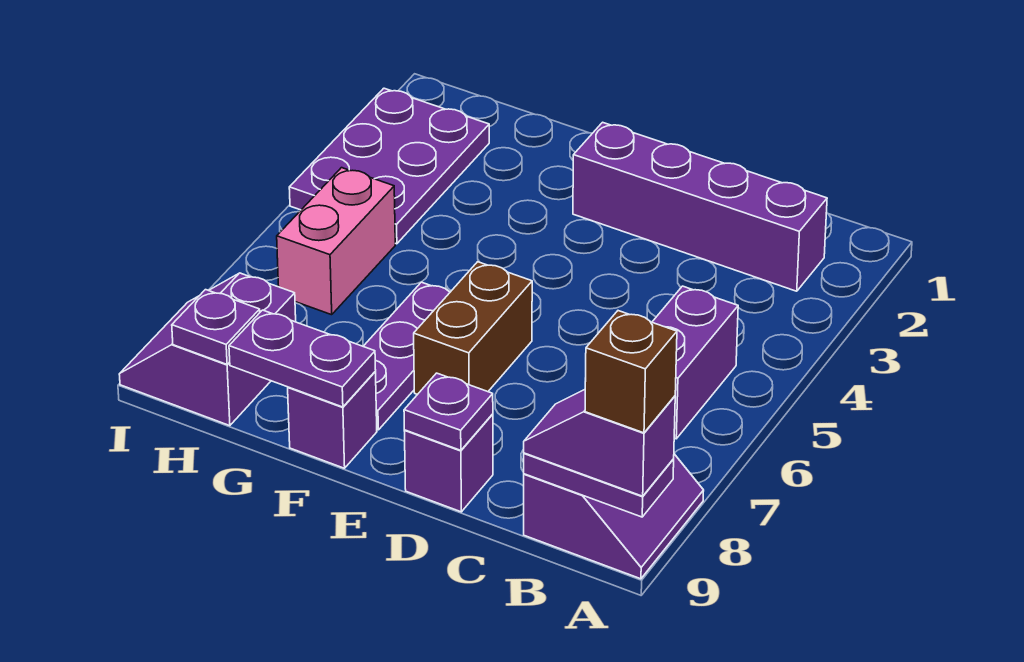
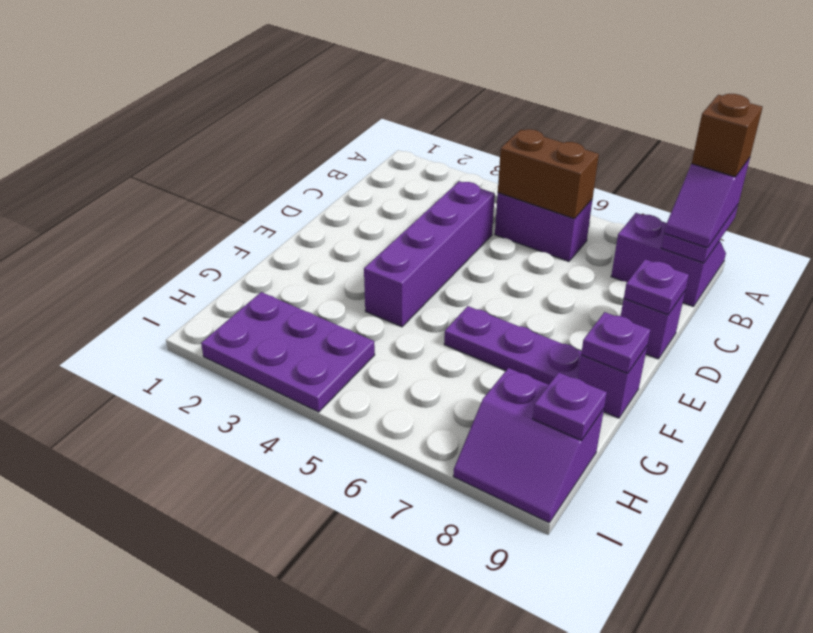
purple brick B2:E2 level 1 -> purple brick C4:F4 level 1
brown brick E6:E7 level 1 -> brown brick B5:B6 level 2
purple plate F9:G9 level 2 -> purple plate F9 level 2
pink brick H5:H6 level 1 -> none

